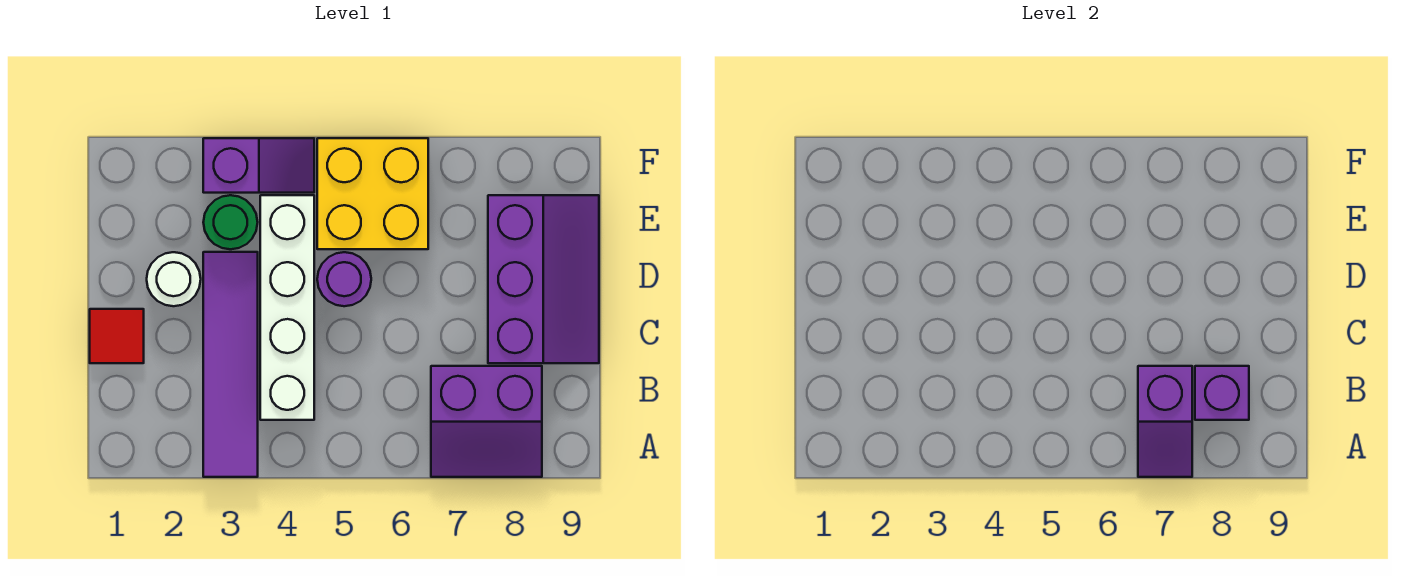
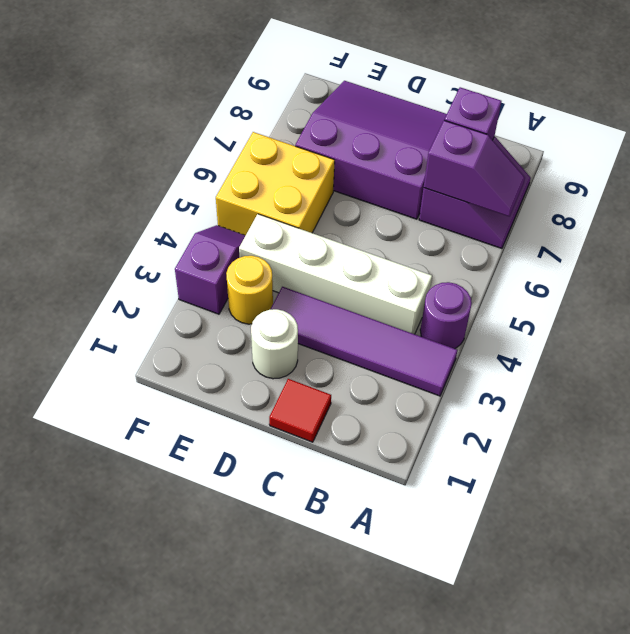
purple slope C8:E9 level 1 top 8 -> purple slope C7:E9 level 1 top 7
purple round brick D5 level 1 -> purple round brick A4 level 1
green round brick E3 level 1 -> yellow round brick E3 level 1

